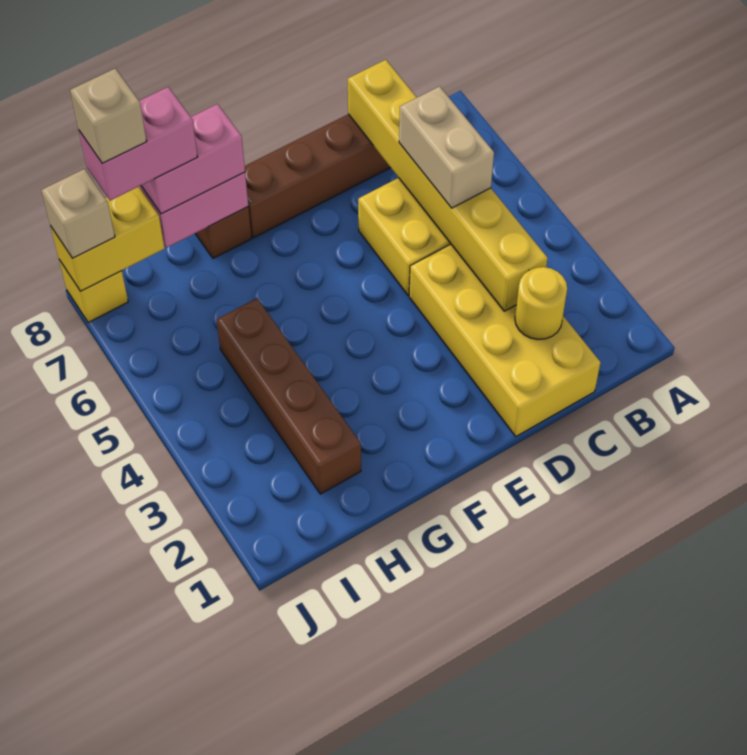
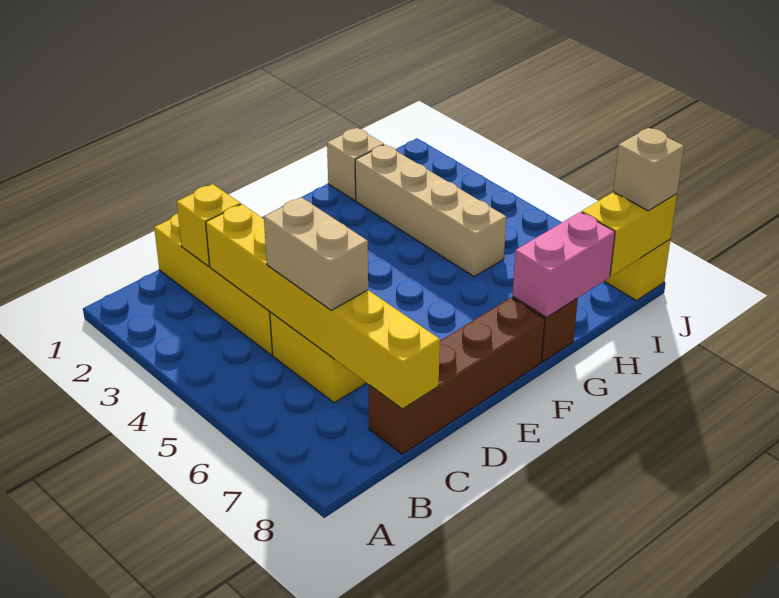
yellow round brick C2 level 2 -> yellow brick C2 level 2
pink brick G8:H8 level 3 -> none
brown brick H2:H5 level 1 -> tan brick H2:H5 level 1
pink brick H8:I8 level 4 -> none
tan brick I8 level 5 -> tan brick H1 level 1

